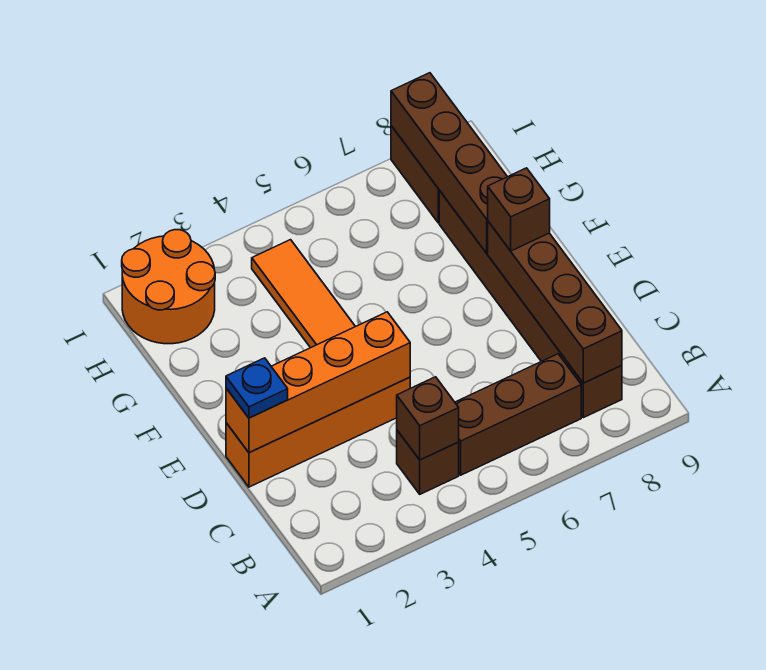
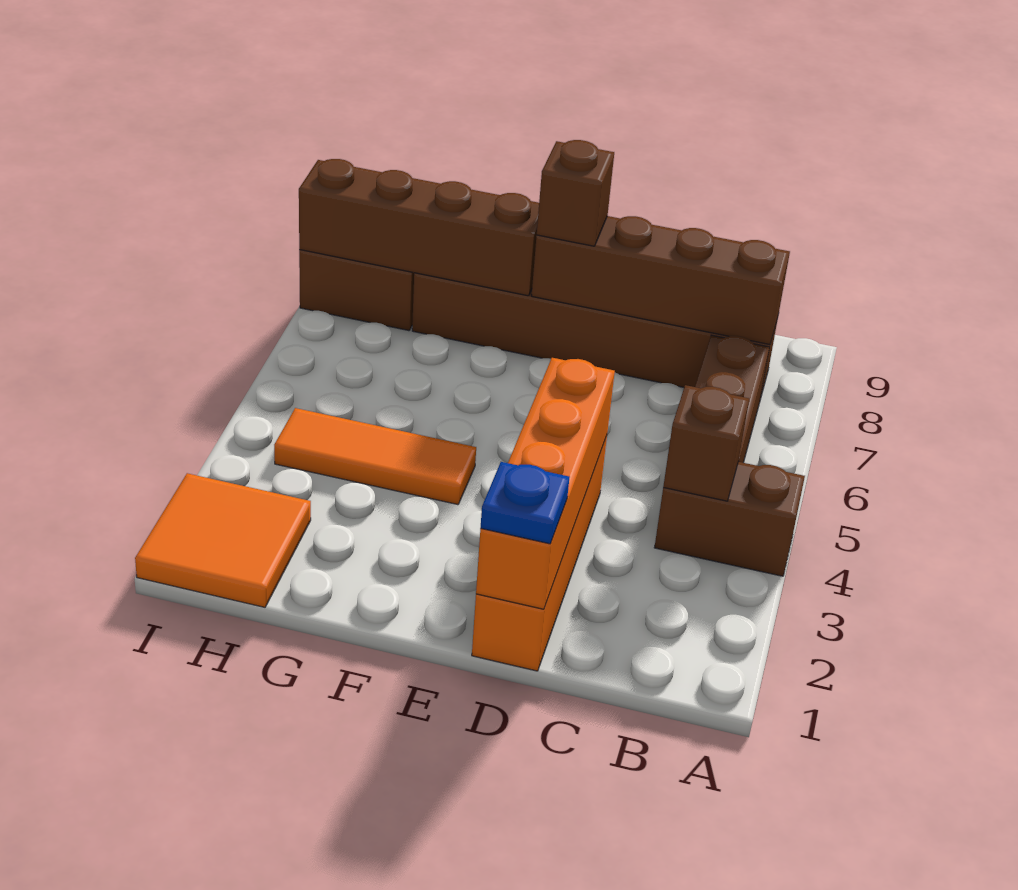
brown brick B4 level 1 -> brown brick A4:B4 level 1
orange round brick H1:I2 level 1 -> orange tile H1:I2 level 1

